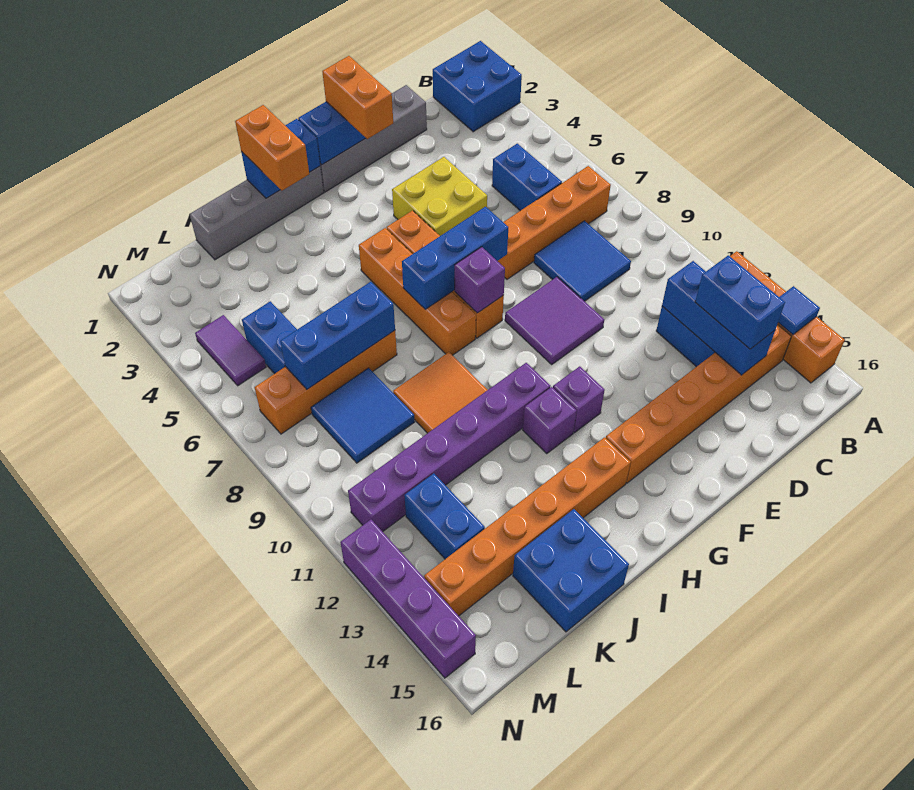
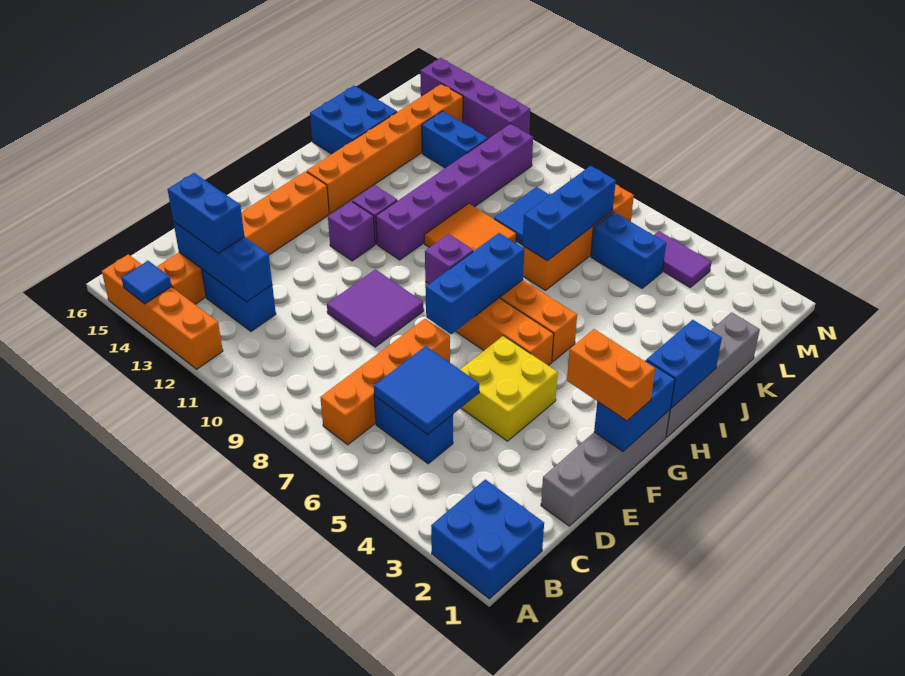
blue tile C8:D9 level 1 -> blue tile C5:D6 level 2
orange brick I1:I2 level 3 -> none

